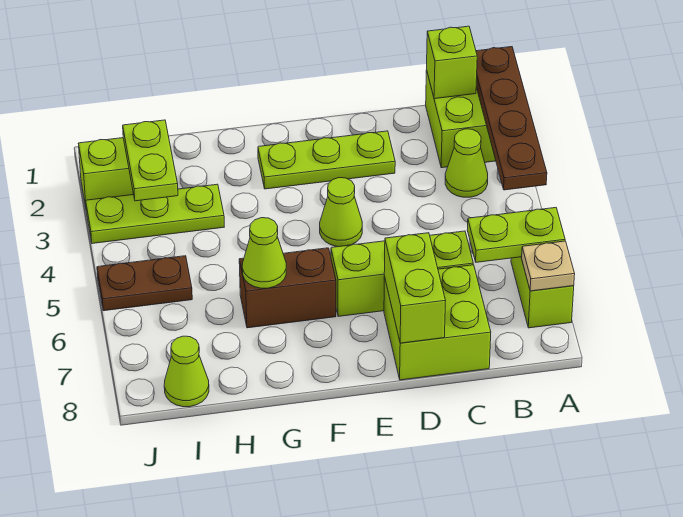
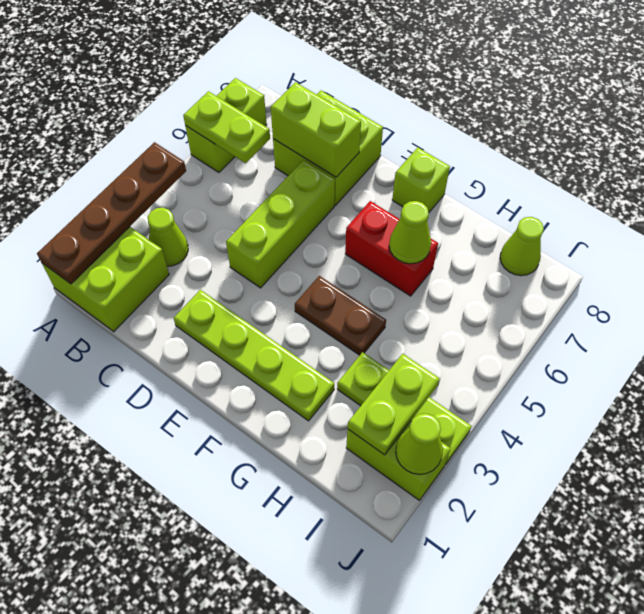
tan plate A7 level 2 -> none
lime brick B1 level 2 -> lime brick F8 level 1
lime brick C6:E6 level 1 -> lime brick D4:D6 level 1
lime plate D2:F2 level 1 -> lime plate D2:G2 level 1
lime brick D7:D8 level 2 -> lime brick C7:D7 level 2
lime cone E4 level 1 -> lime cone J2 level 2
brown brick F6:G6 level 1 -> red brick F6:G6 level 1
brown plate I5:J5 level 1 -> brown plate F4:G4 level 1

